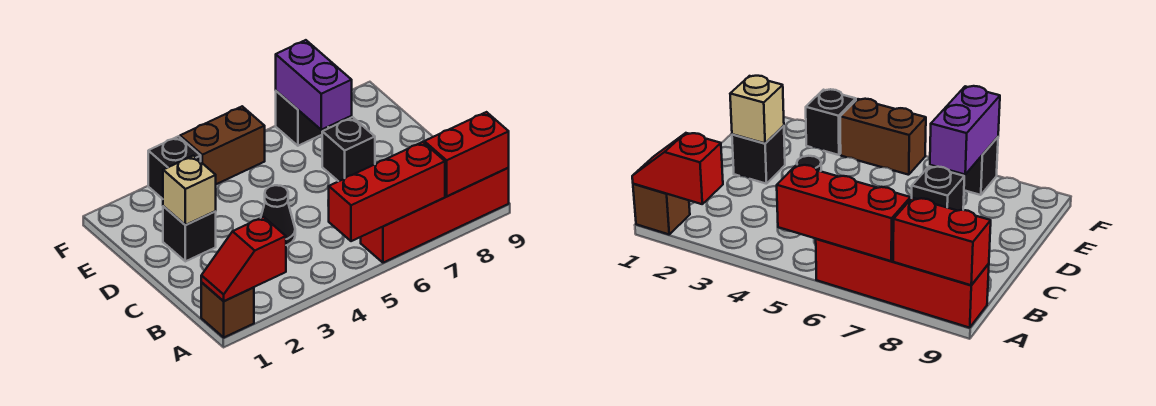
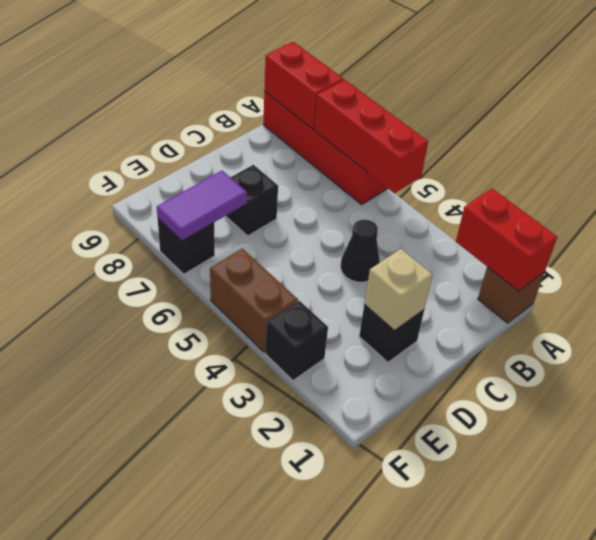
red slope A1:A2 level 2 top 2 -> red brick A1:A2 level 2
purple brick E7:F7 level 2 -> purple tile E7:F7 level 2

